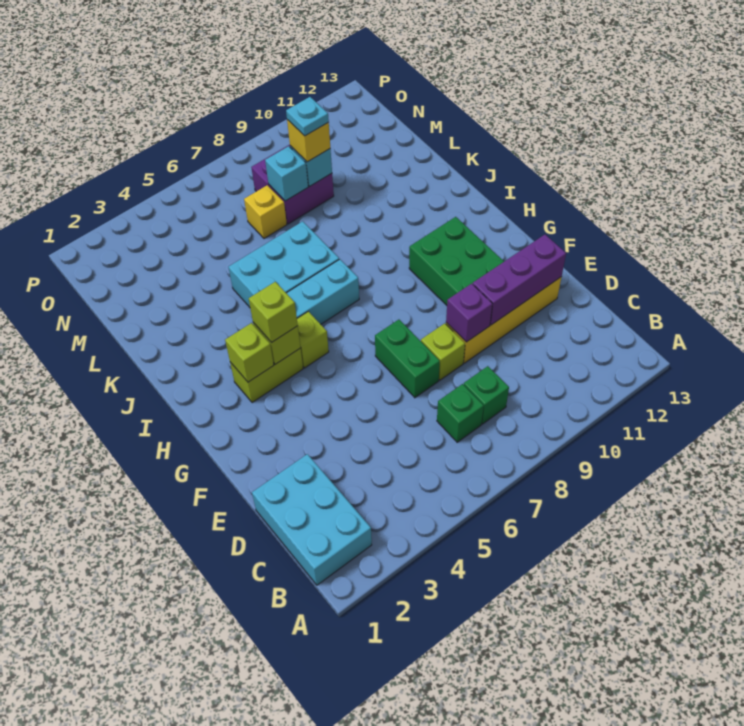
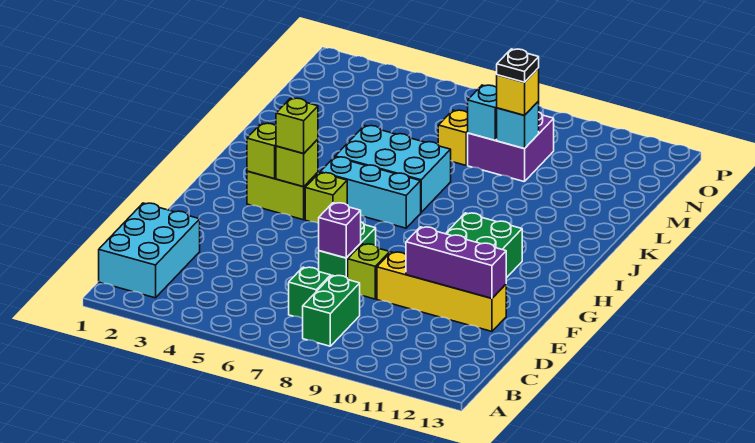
green brick C8 level 1 -> green brick B8:C8 level 1
purple brick E9 level 2 -> purple brick E7 level 2
cyan plate M9 level 4 -> black plate M9 level 4

